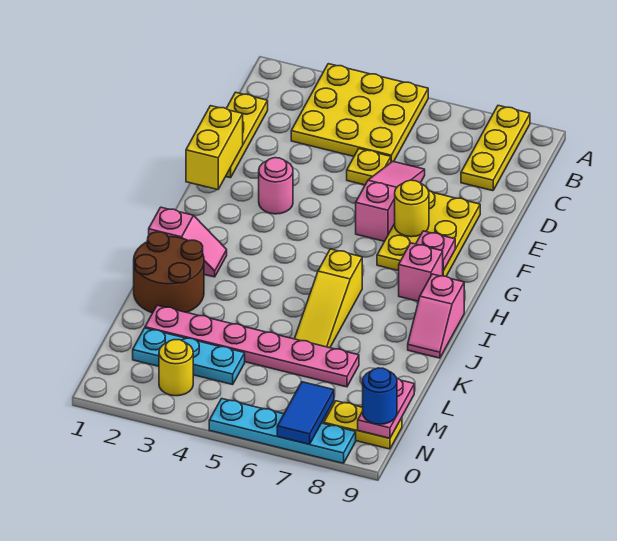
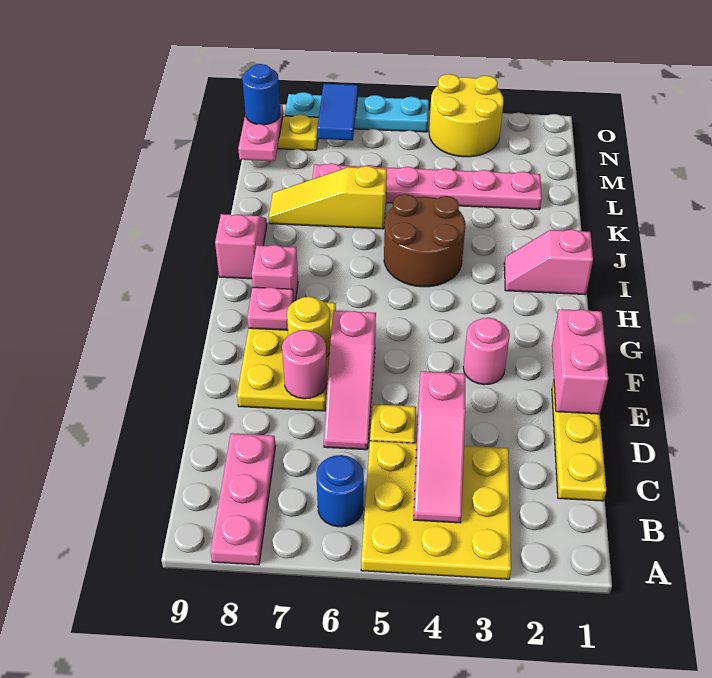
yellow plate A8:C8 level 1 -> pink plate A8:C8 level 1
none -> pink slope B4:D4 level 2 top D
none -> blue round brick B6 level 1
yellow brick E1:F1 level 2 -> pink brick E1:F1 level 2
none -> pink round brick E7 level 2
yellow slope I6:K6 level 1 top I -> yellow slope K6:K8 level 1 top 6
brown round brick J1:K2 level 1 -> brown round brick I4:J5 level 1
cyan plate M2:M4 level 1 -> none
yellow round brick N3 level 1 -> yellow round brick N3:O4 level 1

